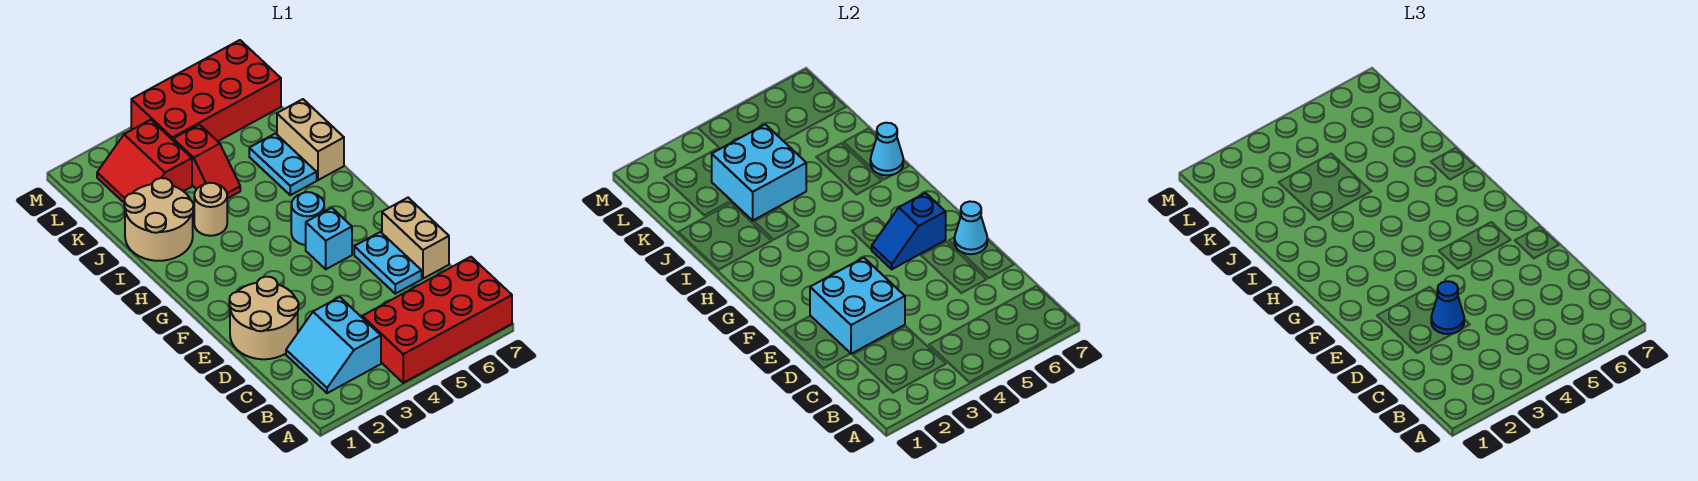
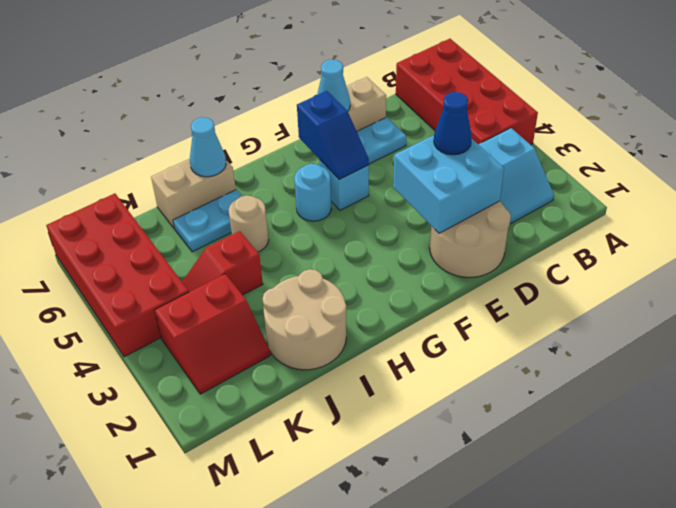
tan round brick I3 level 1 -> tan round brick I5 level 1
cyan brick J3:K4 level 2 -> none
red slope J4:K4 level 1 top K -> red slope J4:K4 level 1 top J

